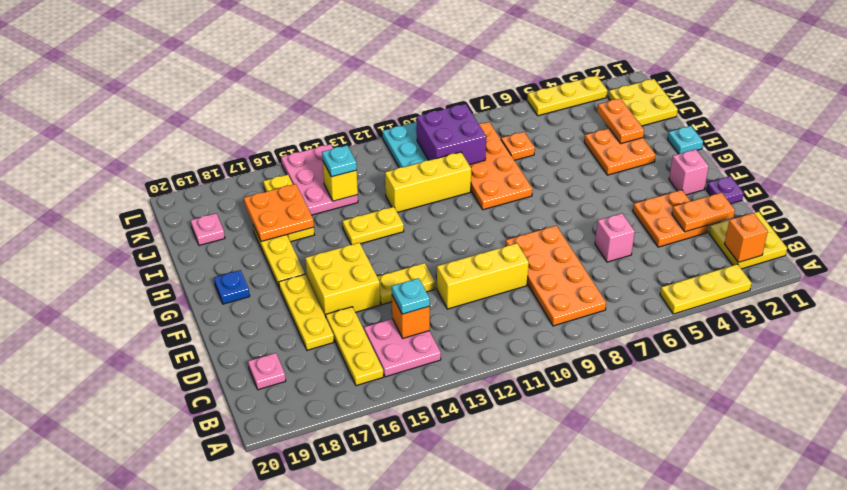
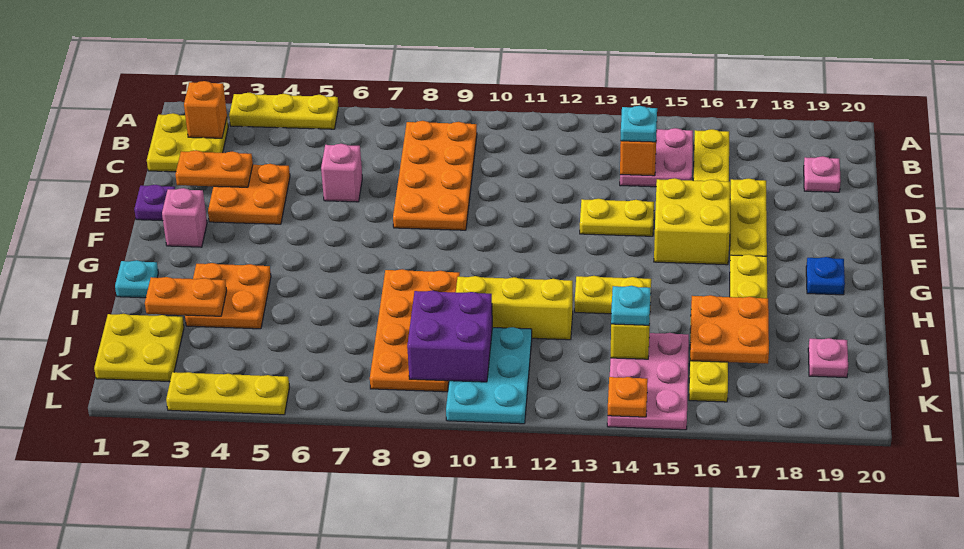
yellow brick D10:D12 level 1 -> none
orange plate I3:J3 level 2 -> orange plate I2:I3 level 2
orange plate J7 level 1 -> orange plate L14 level 2

